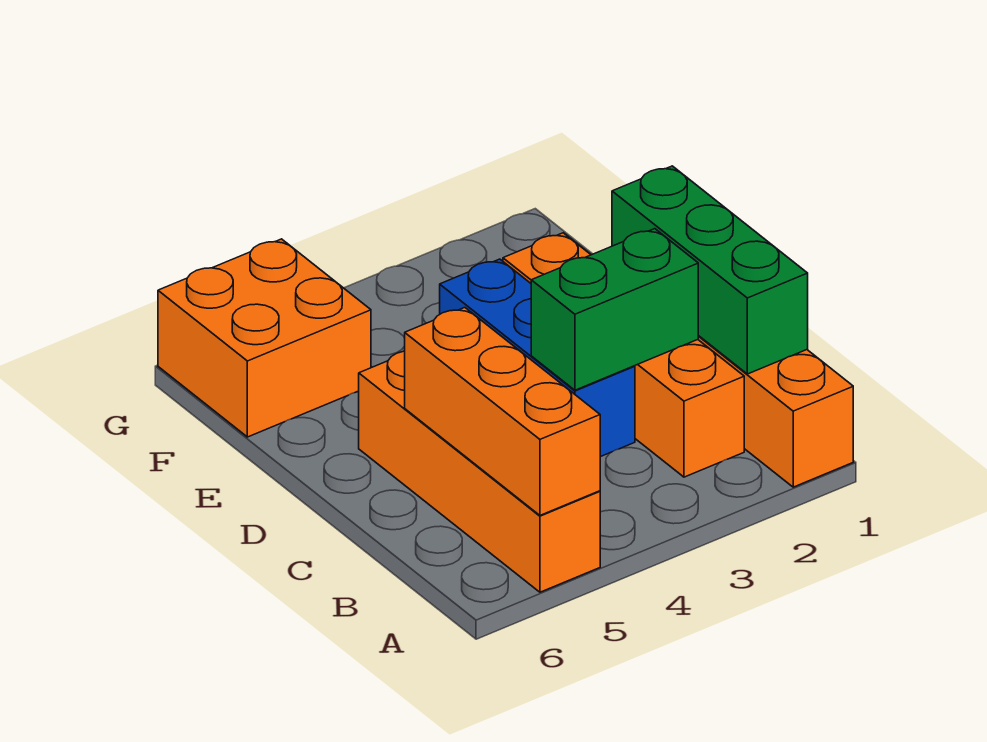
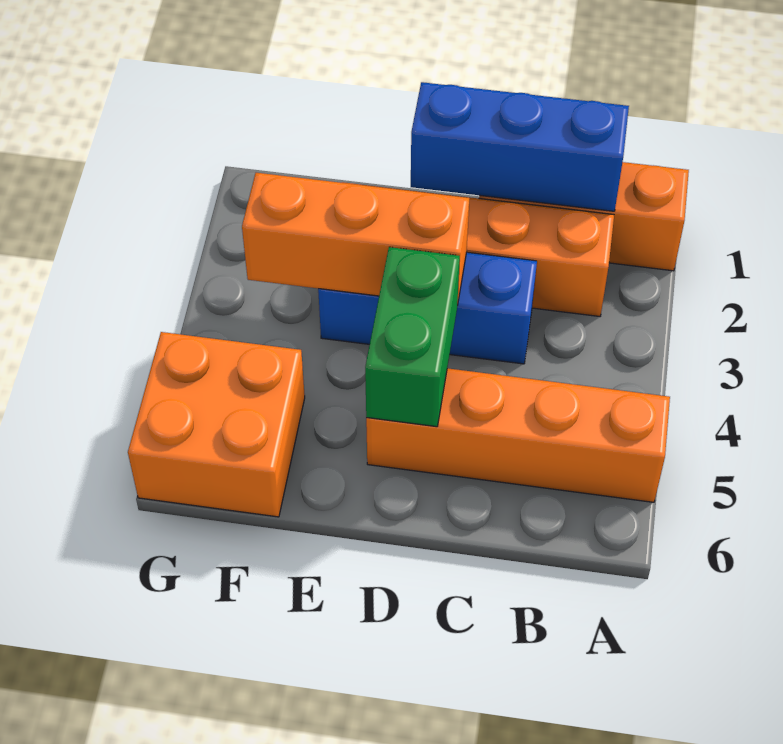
orange brick A5:C5 level 2 -> orange brick D3:F3 level 2
green brick B1:D1 level 2 -> blue brick B1:D1 level 2
green brick C2:C3 level 2 -> green brick D4:D5 level 2

